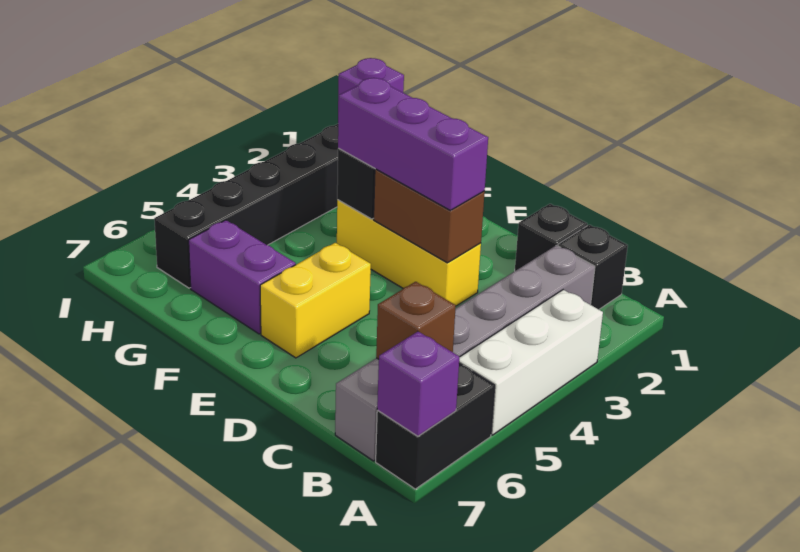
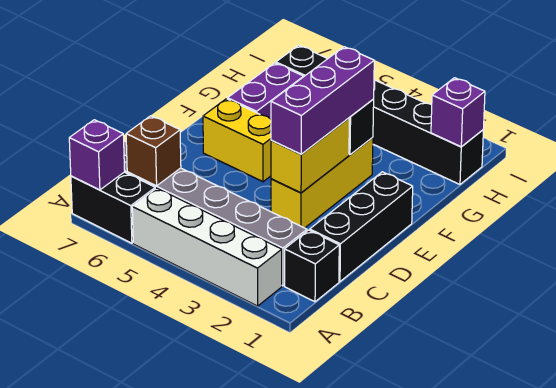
white brick A3:A5 level 1 -> white brick A2:A5 level 1
black brick C1 level 1 -> black brick C1:E1 level 1
brown brick D3:E3 level 2 -> yellow brick D3:E3 level 2

